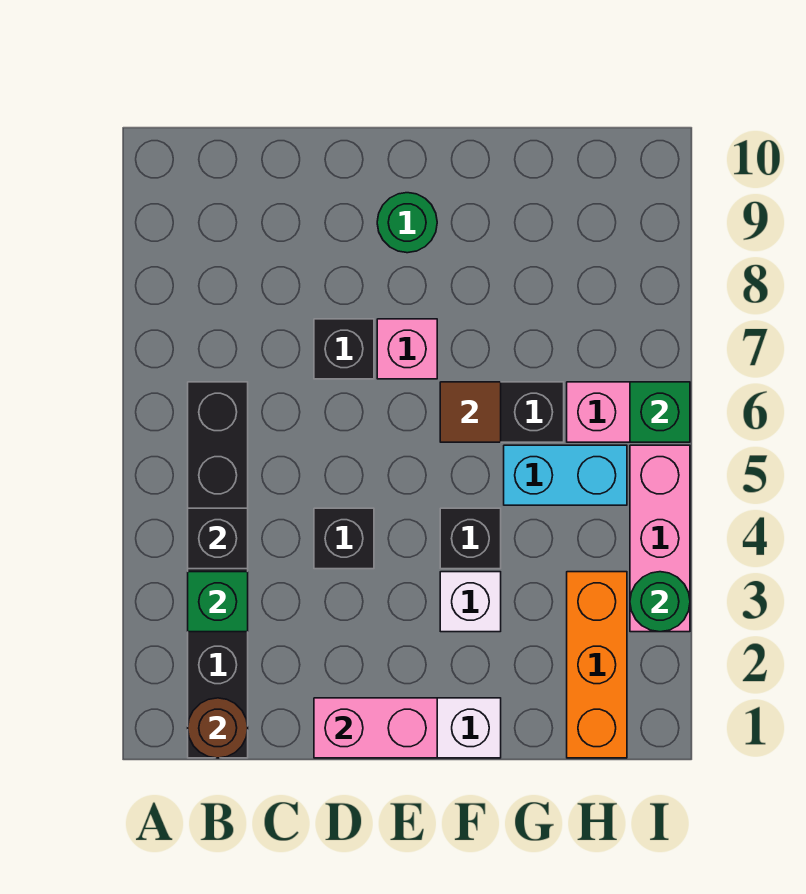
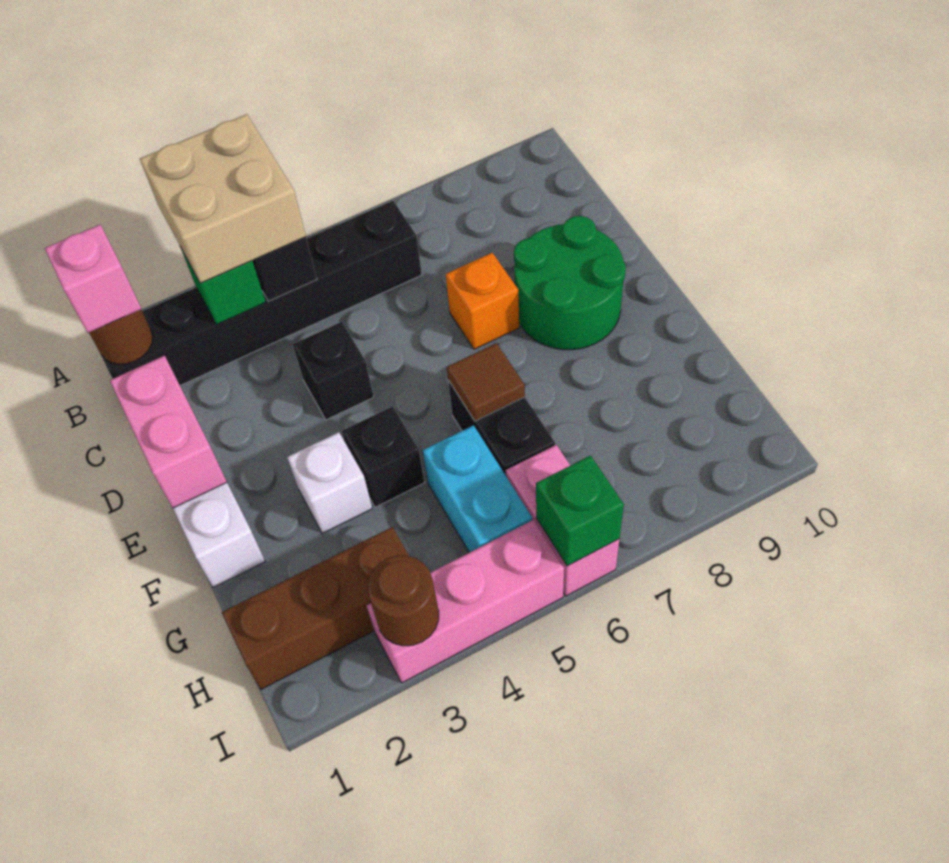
none -> tan brick A3:B4 level 3
black brick D7 level 1 -> orange brick D7 level 1
pink brick E7 level 1 -> pink brick B1 level 3
green round brick E9 level 1 -> green round brick D8:E9 level 1
orange brick H1:H3 level 1 -> brown brick H1:H3 level 1
green round brick I3 level 2 -> brown round brick I3 level 2

